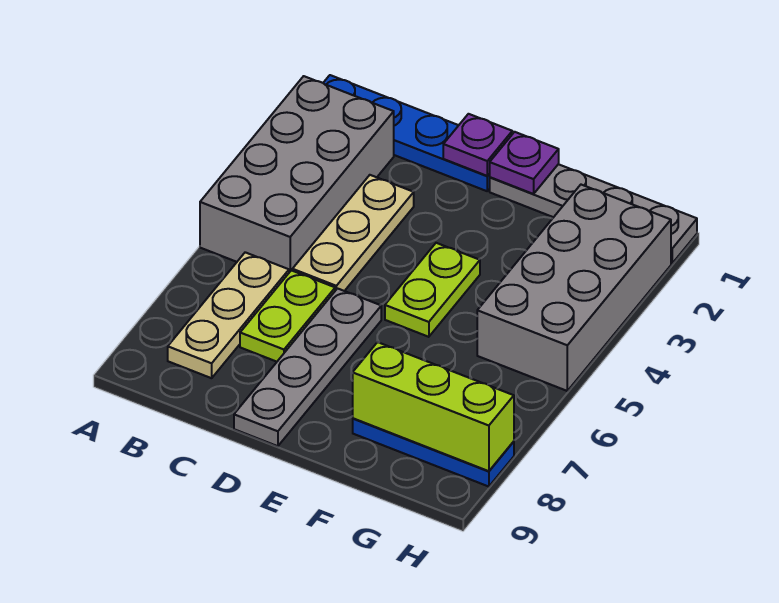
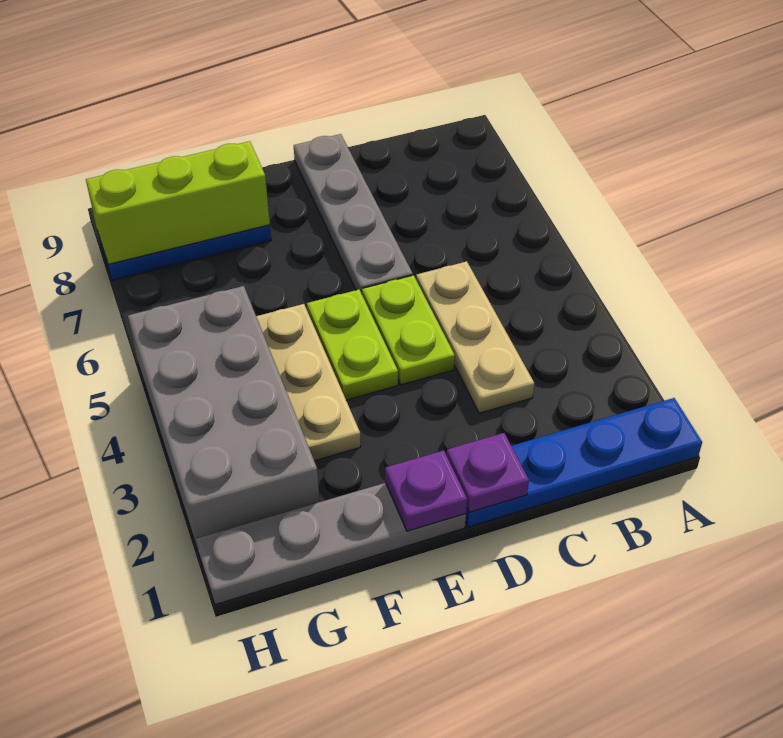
grey brick A2:B5 level 1 -> none
tan plate B6:B8 level 1 -> tan plate F3:F5 level 1
lime plate C6:C7 level 1 -> lime plate D4:D5 level 1

